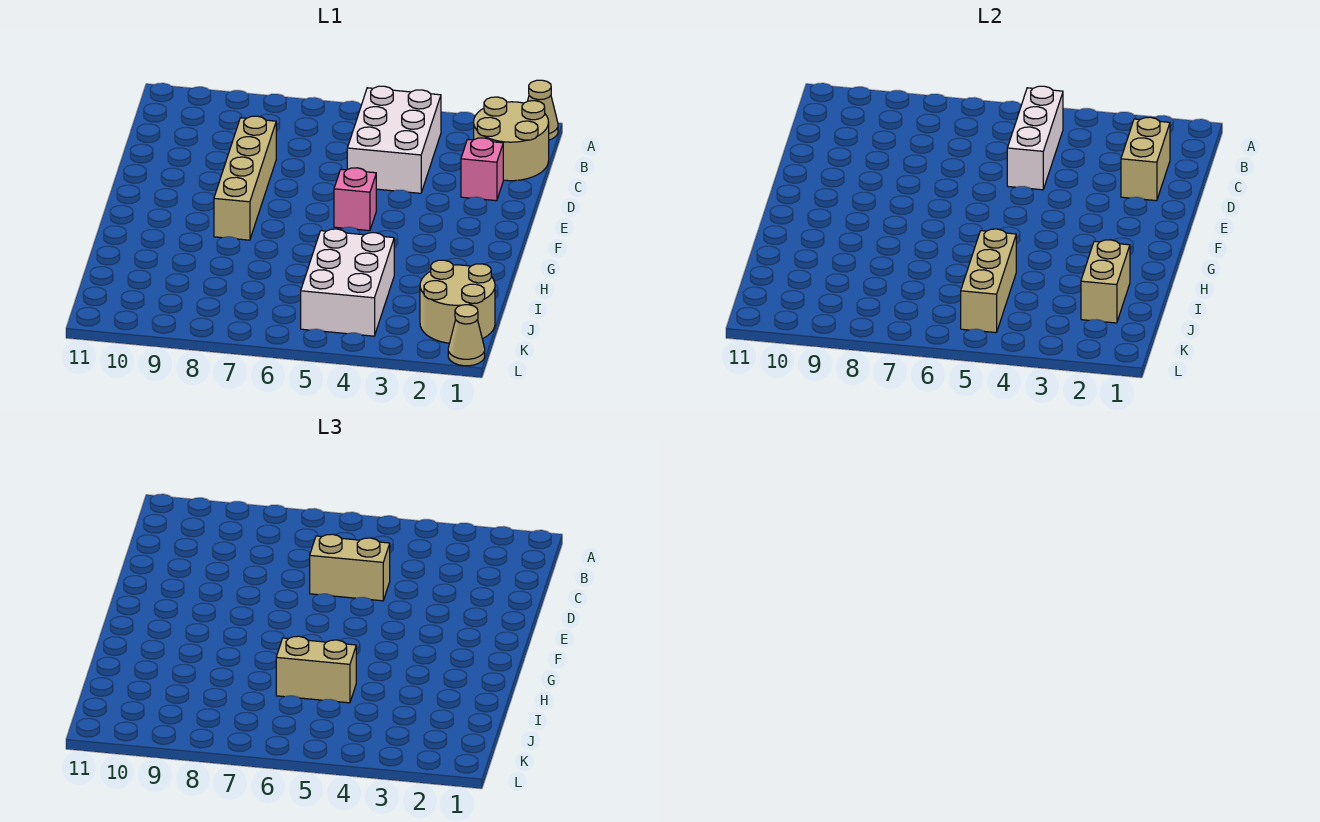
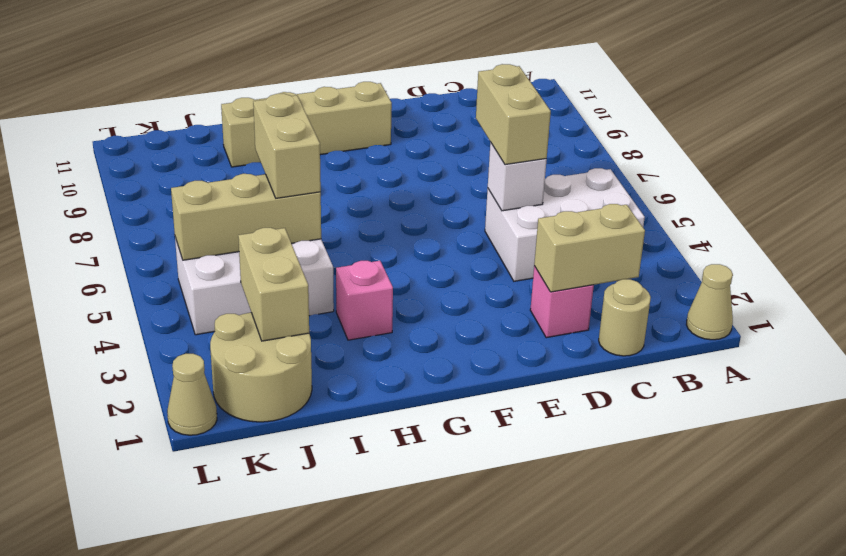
tan round brick B1:C2 level 1 -> tan round brick C1 level 1
white brick B5:D5 level 2 -> white brick D5 level 2
tan brick D8:G8 level 1 -> tan brick F10:I10 level 1
pink brick F5 level 1 -> pink brick H3 level 1
tan brick I2:J2 level 2 -> tan brick J2:J3 level 2

